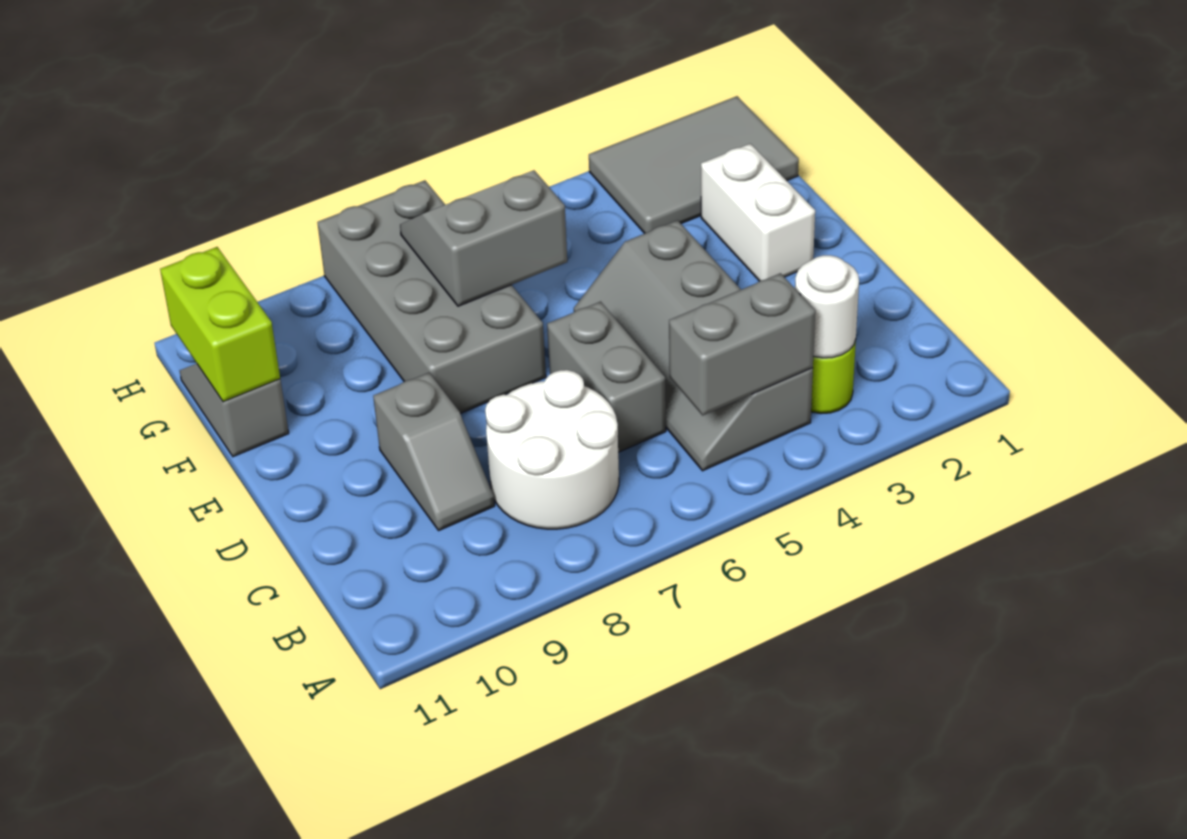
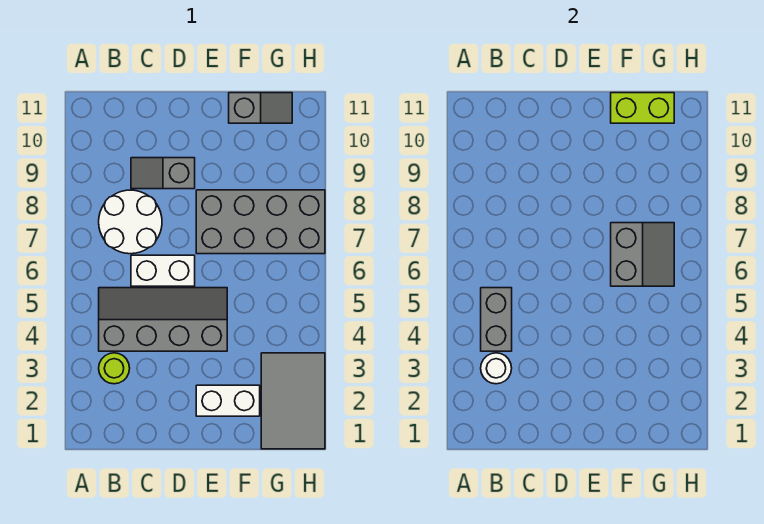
grey brick C6:D6 level 1 -> white brick C6:D6 level 1

